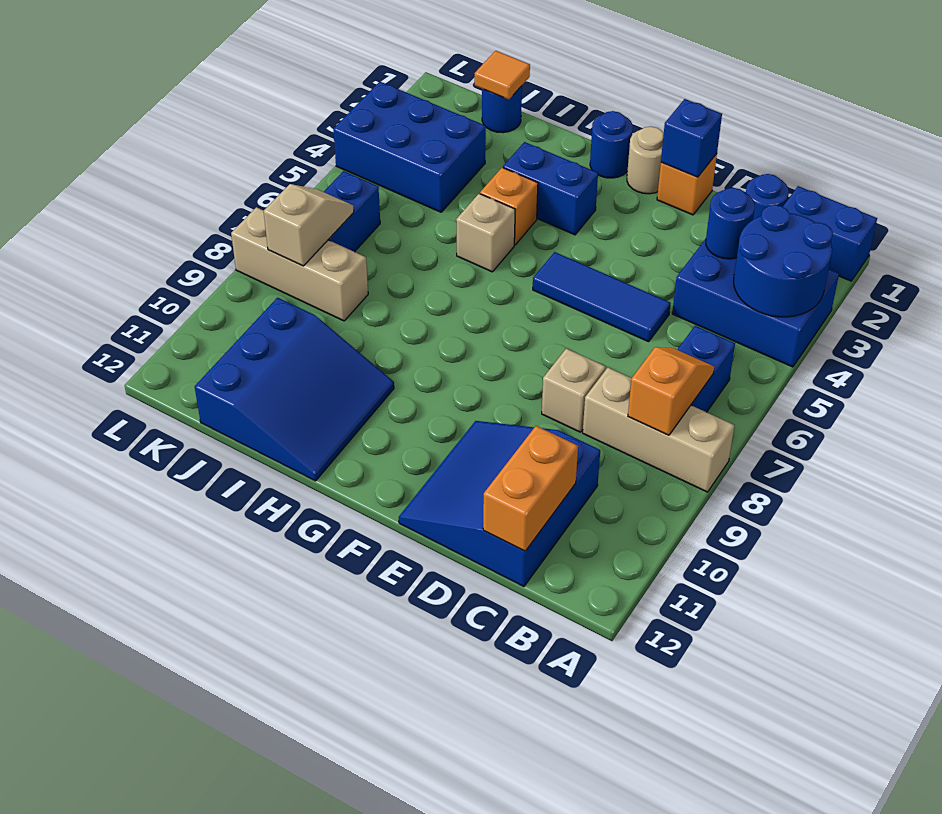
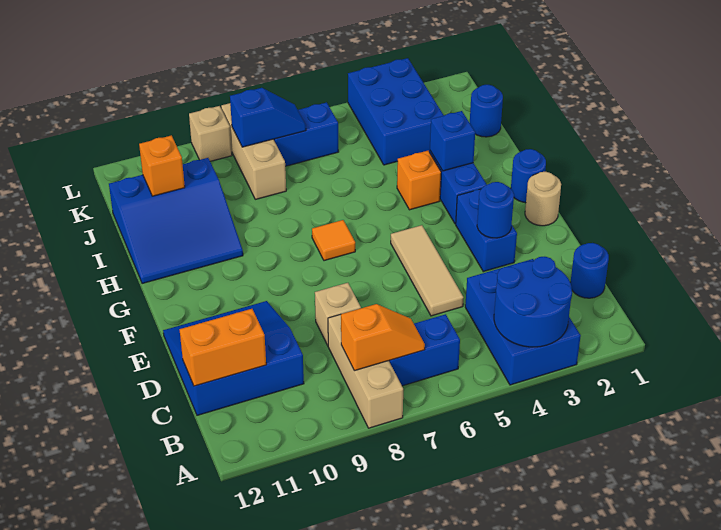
blue brick A1:B1 level 1 -> blue brick E3:F3 level 1
blue round brick C3 level 2 -> blue round brick E3 level 2
blue tile D5:F5 level 1 -> tan tile D5:F5 level 1
orange brick E1 level 1 -> orange brick J11 level 2
blue brick E1 level 2 -> blue brick H3 level 2
tan brick H5 level 1 -> tan brick L9 level 1
orange tile J1 level 2 -> orange tile G7 level 1
tan slope K7:K8 level 2 top 8 -> blue slope K7:K8 level 2 top 8

